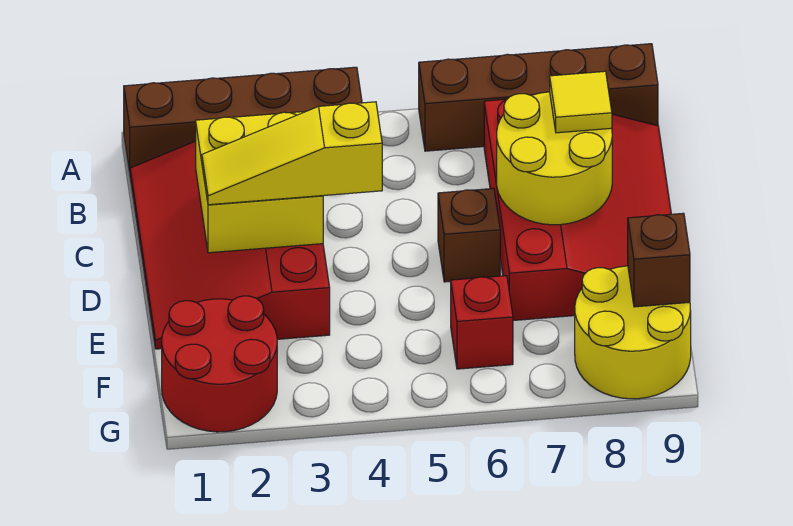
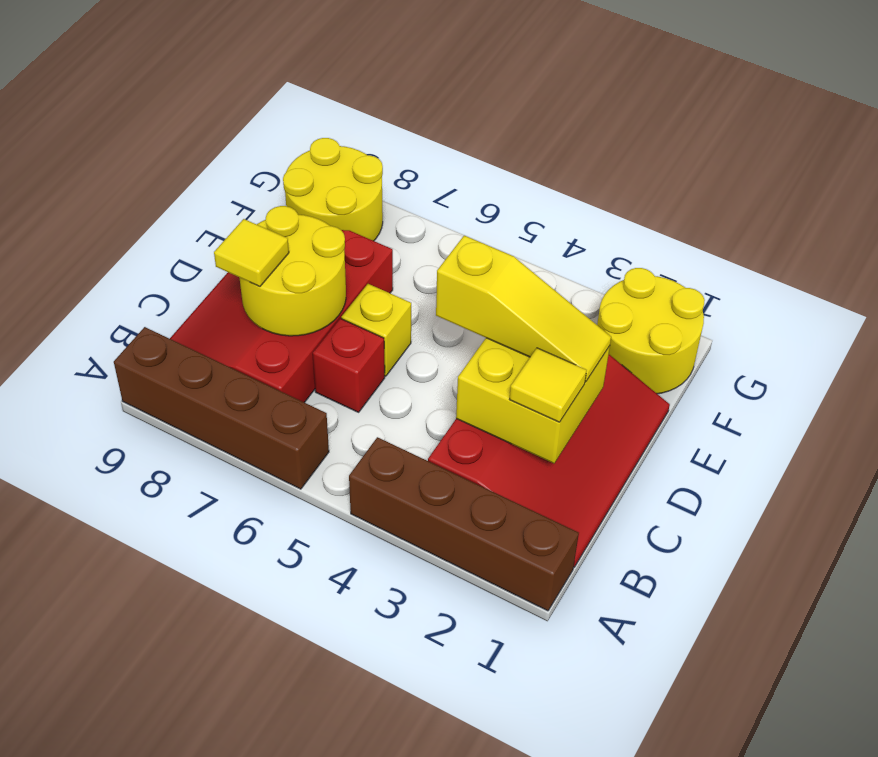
none -> yellow tile C2 level 3
brown brick D6 level 1 -> yellow brick D6 level 1
red round brick F1:G2 level 1 -> yellow round brick F1:G2 level 1
red brick F6 level 1 -> red brick C6 level 1
brown brick F9 level 2 -> none

